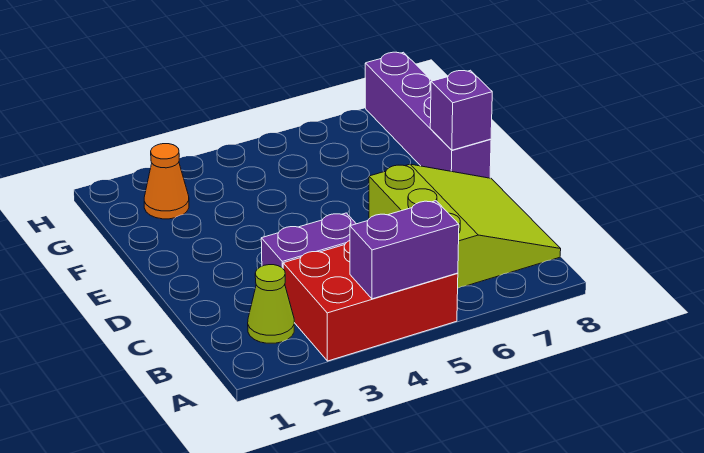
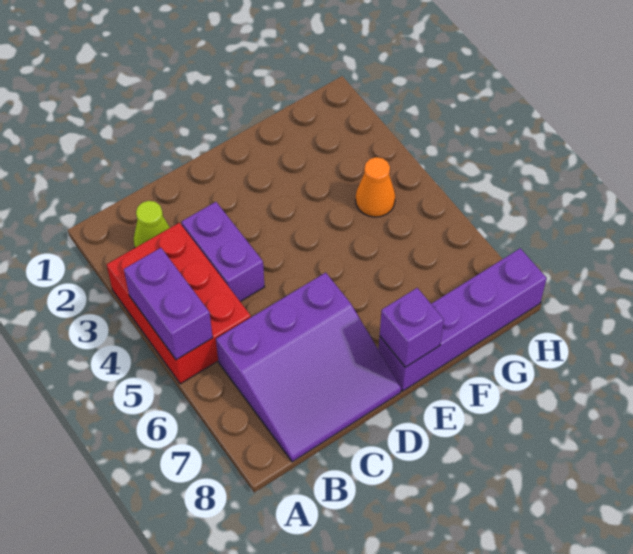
lime slope B6:D8 level 1 top 6 -> purple slope B6:D8 level 1 top 6
orange cone G2 level 1 -> orange cone G4 level 1

